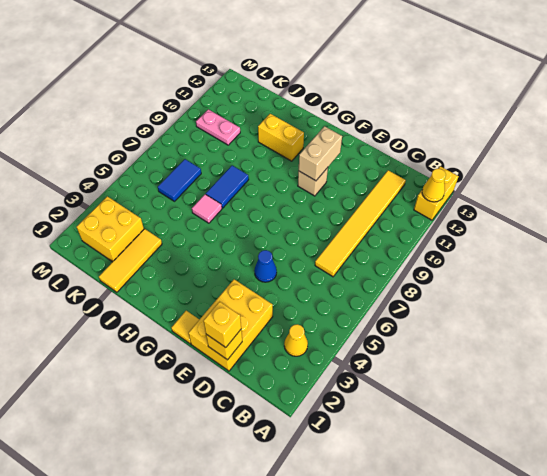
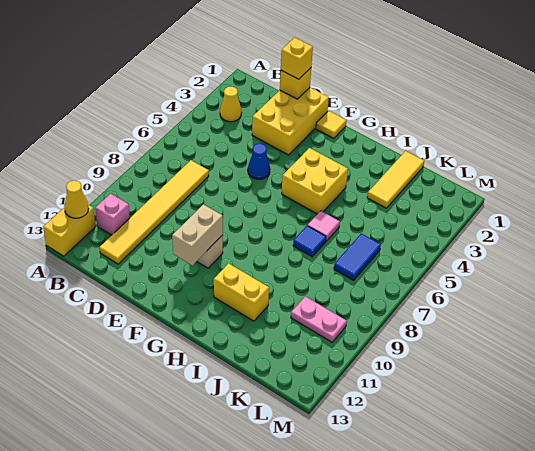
none -> pink brick B11 level 1
blue tile I7:I8 level 1 -> blue tile I7 level 1
yellow brick K2:L3 level 1 -> yellow brick G4:H5 level 1

